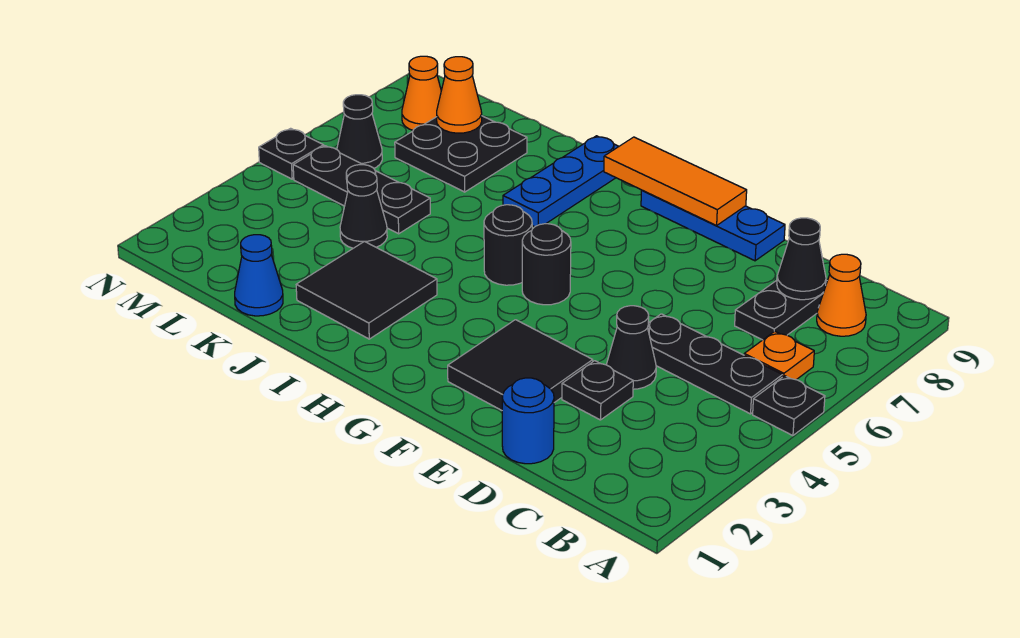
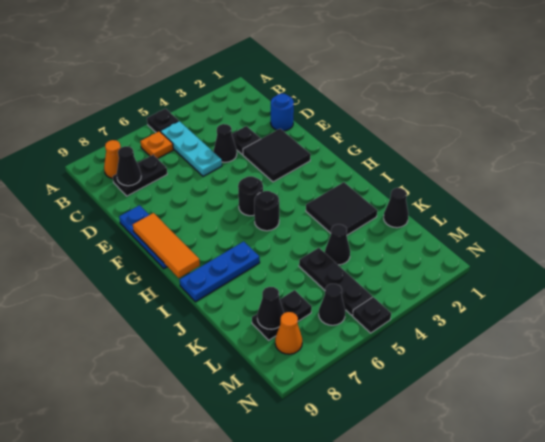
black plate B5:D5 level 1 -> cyan plate B5:D5 level 1
blue cone K1 level 1 -> black cone K1 level 1
black plate K7:L8 level 1 -> black plate L7:L8 level 1
orange cone L8 level 2 -> black cone L8 level 2

